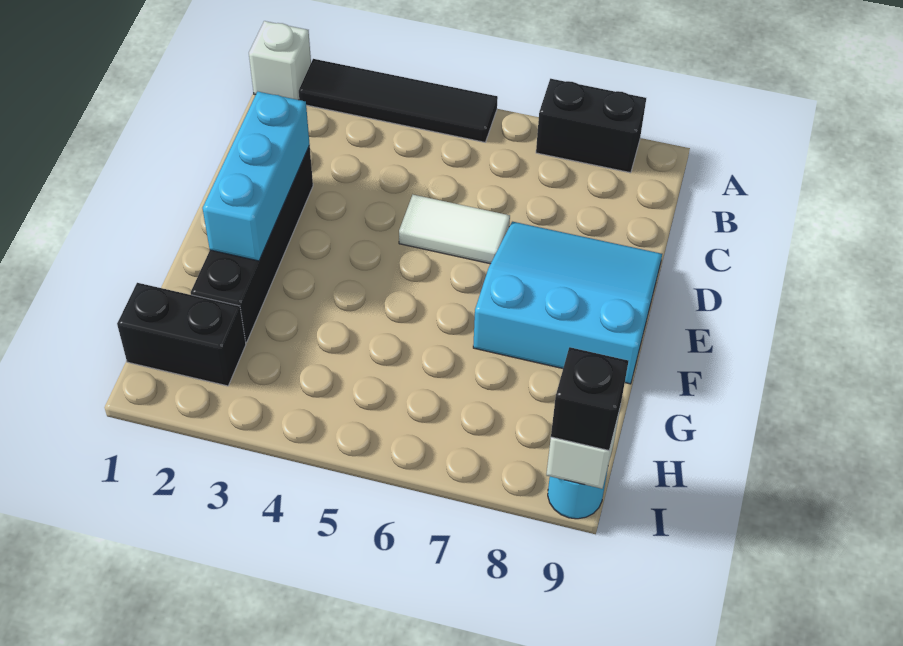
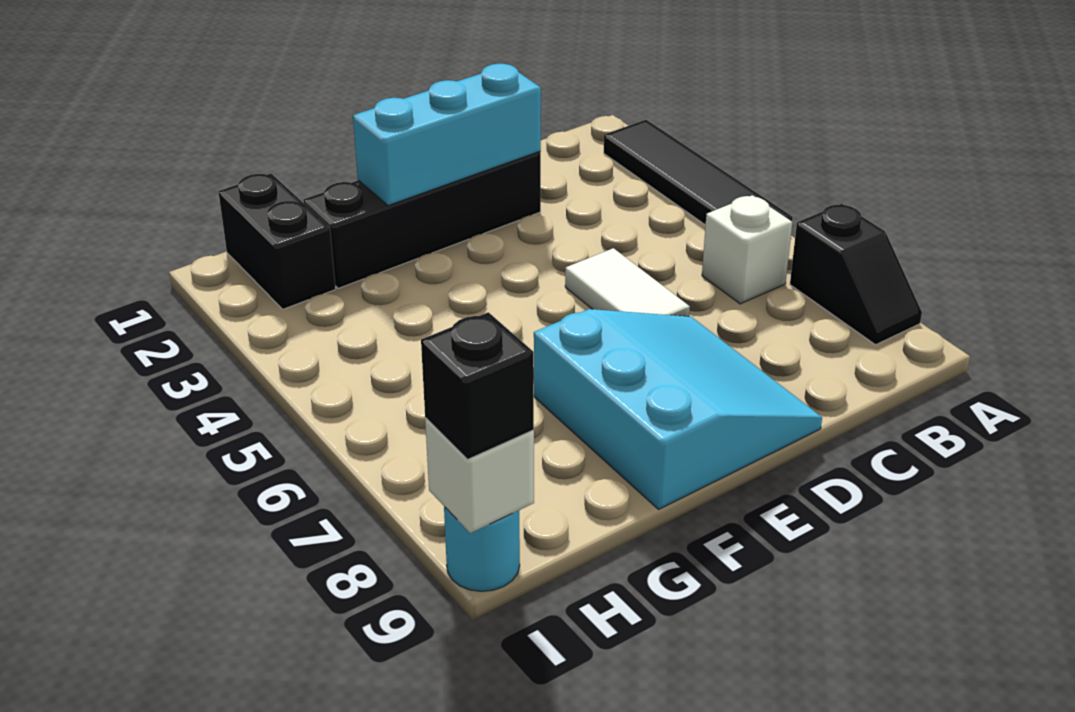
white brick A1 level 1 -> white brick B6 level 1
black brick A7:A8 level 1 -> black slope A7:A8 level 1 top 7

